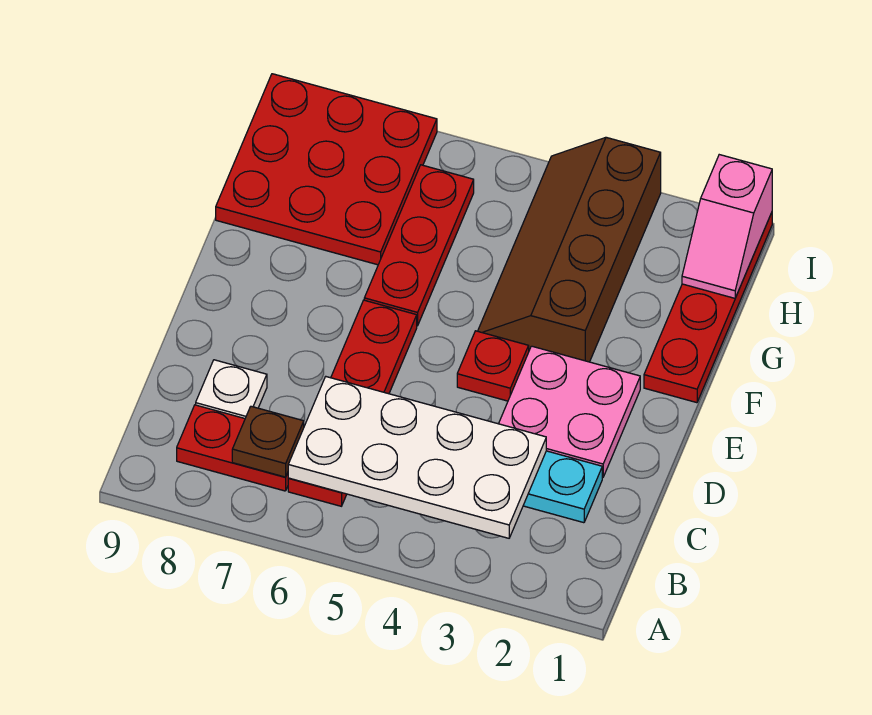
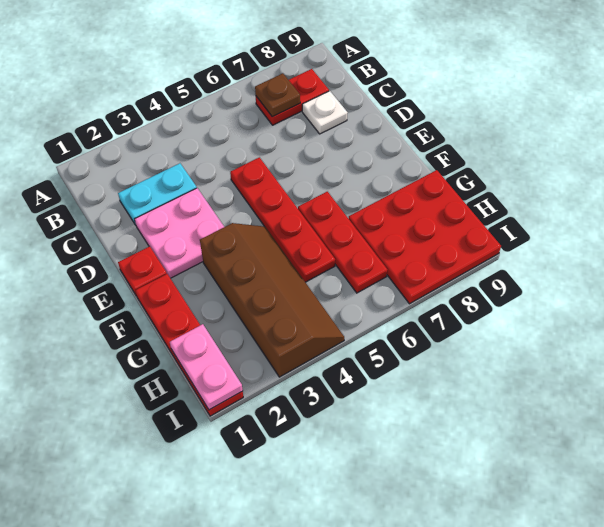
white plate B3:C6 level 2 -> none
red plate B6:E6 level 1 -> red plate D5:G5 level 1
red plate E4 level 1 -> red plate E1 level 1
pink slope H1:I1 level 2 top I -> pink plate H1:I1 level 2

